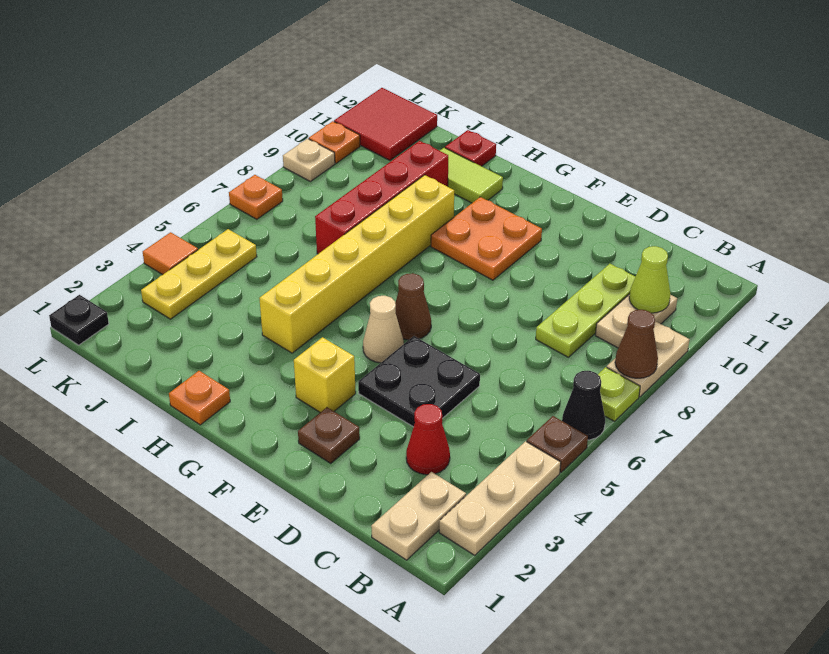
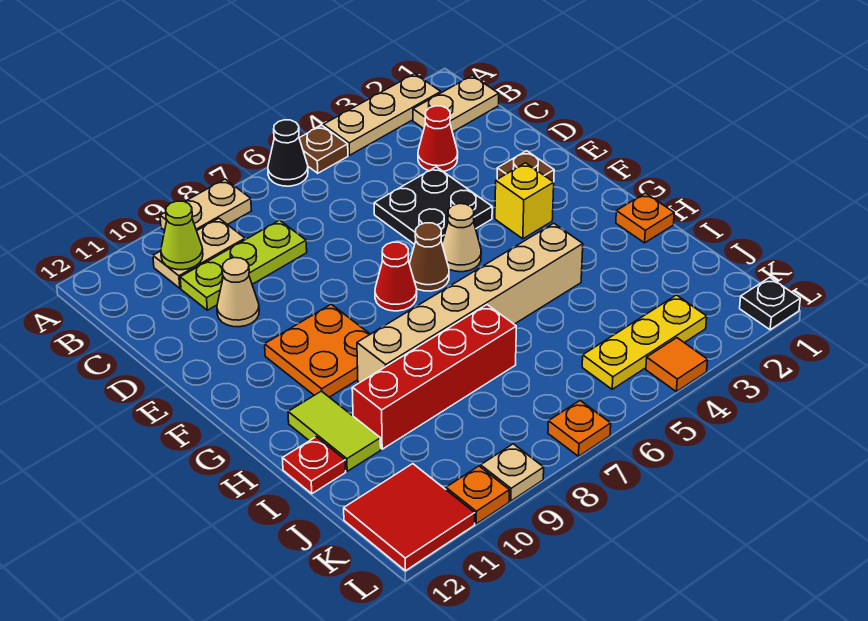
lime plate A7 level 1 -> none
brown cone A8 level 2 -> none
none -> tan cone D10 level 1
none -> red cone F7 level 1
yellow brick H4:H9 level 1 -> tan brick H4:H9 level 1

